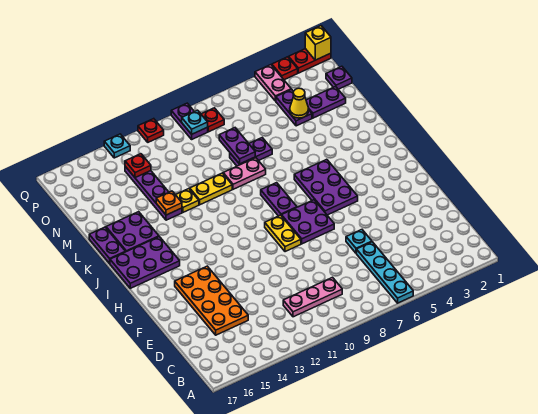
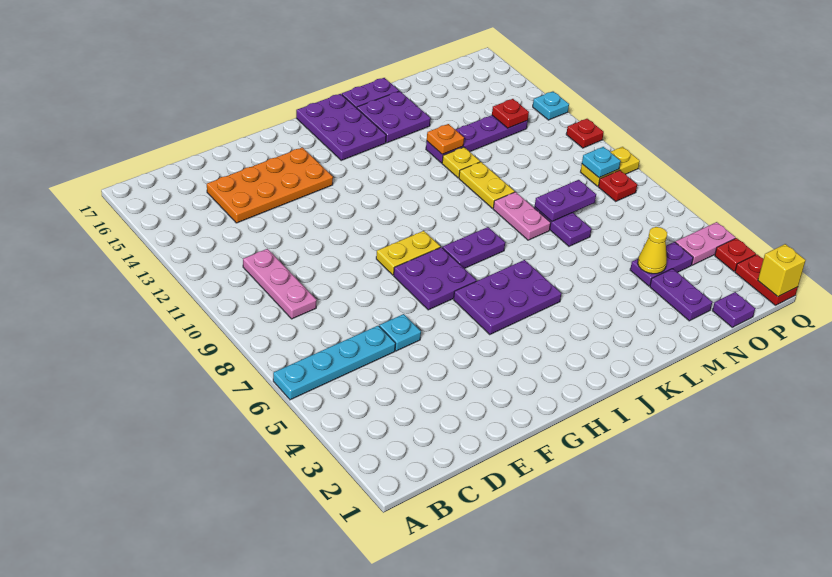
purple plate P9:Q9 level 1 -> yellow plate P9:Q9 level 1

